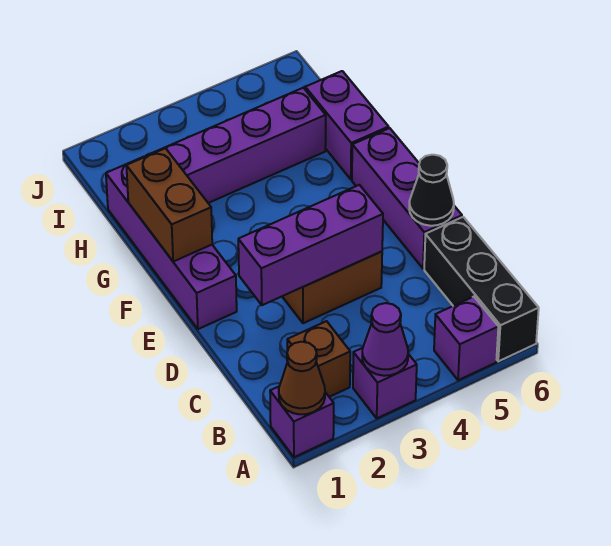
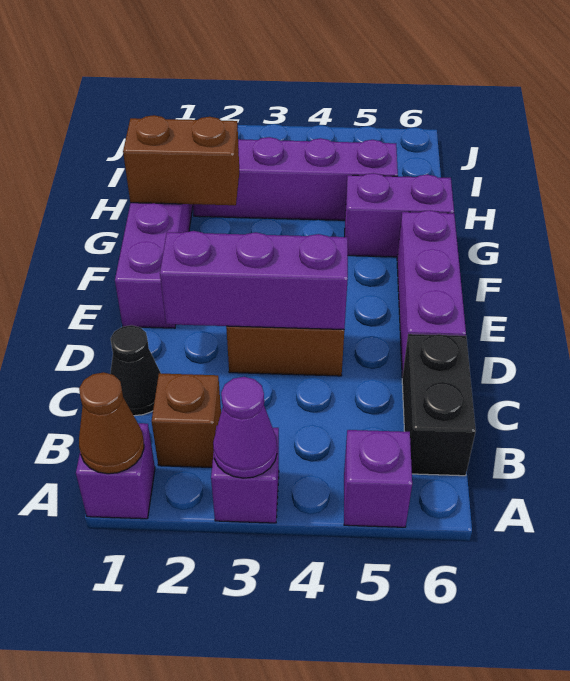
black brick A6:C6 level 1 -> black brick B6:C6 level 1
black cone D6 level 2 -> black cone C1 level 1
brown brick F1:G1 level 2 -> brown brick G1:G2 level 2
purple brick G6:H6 level 1 -> purple brick G5:G6 level 1

